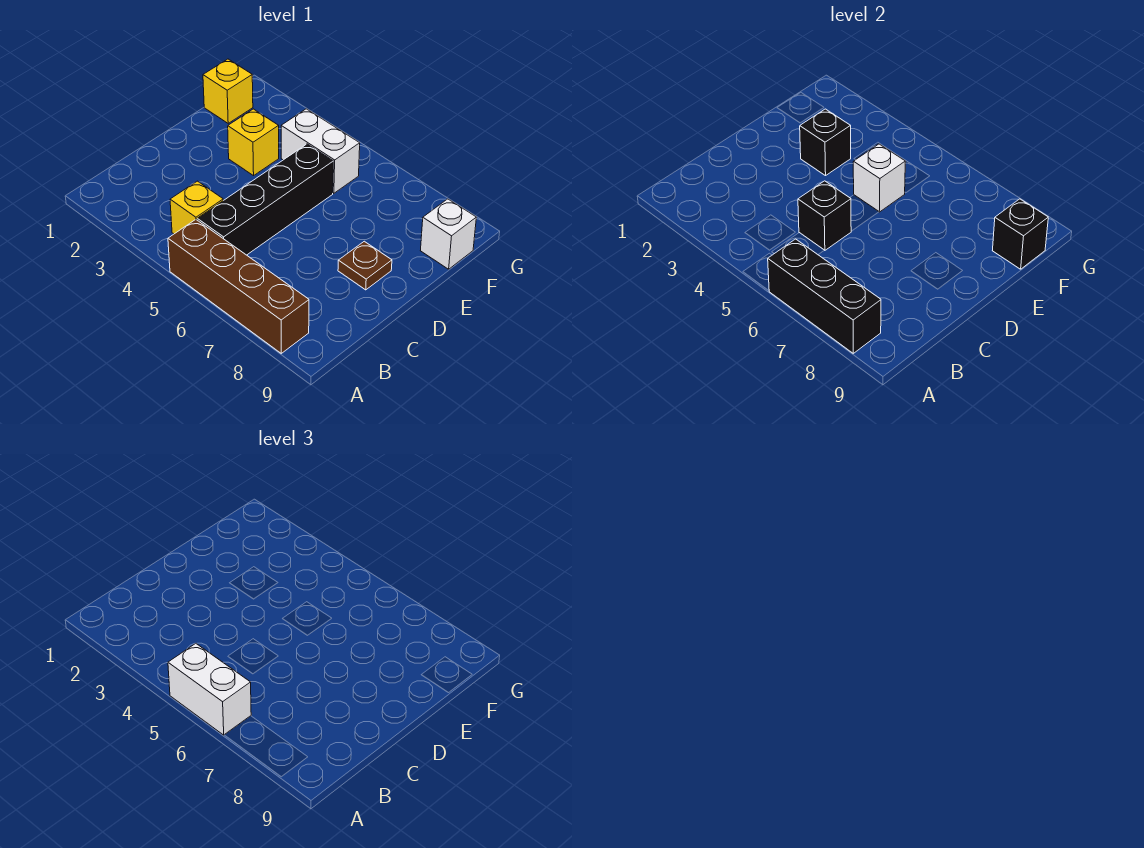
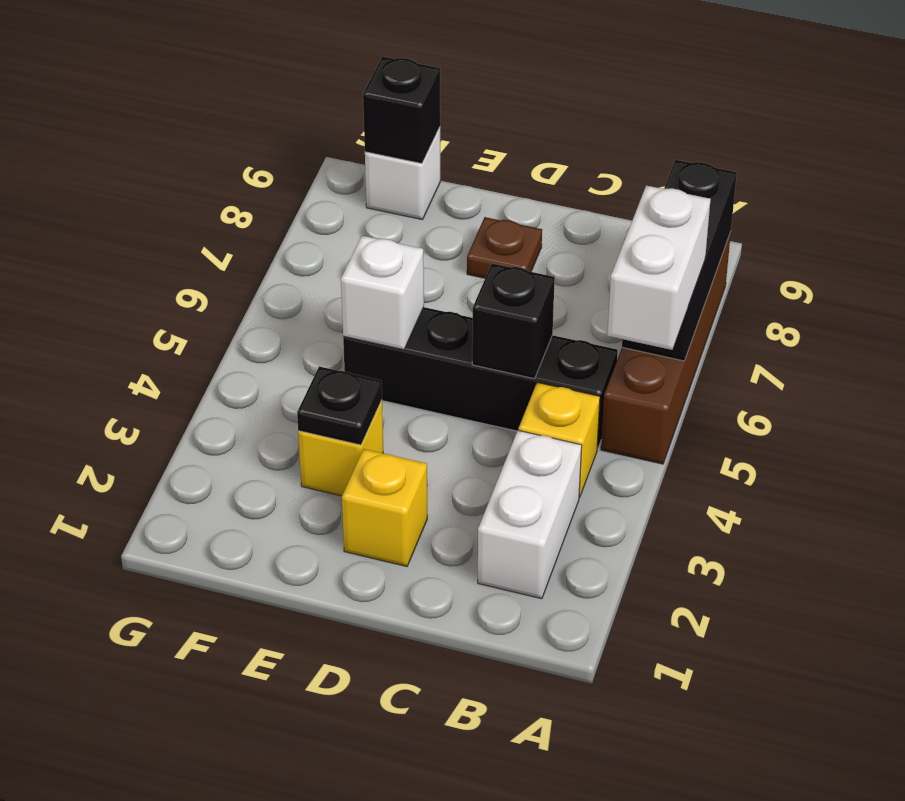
black brick E3 level 2 -> black plate E3 level 2
yellow brick F1 level 1 -> yellow brick D2 level 1
white brick F4:F5 level 1 -> white brick B2:B3 level 1

